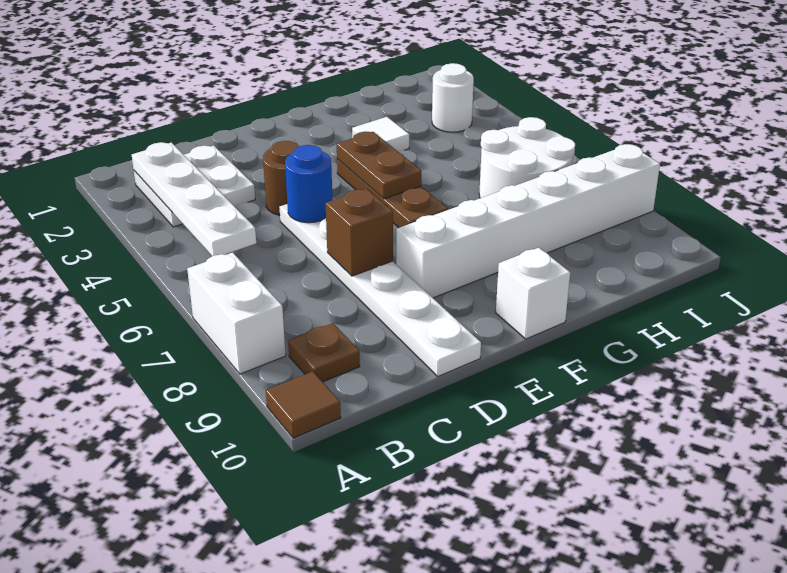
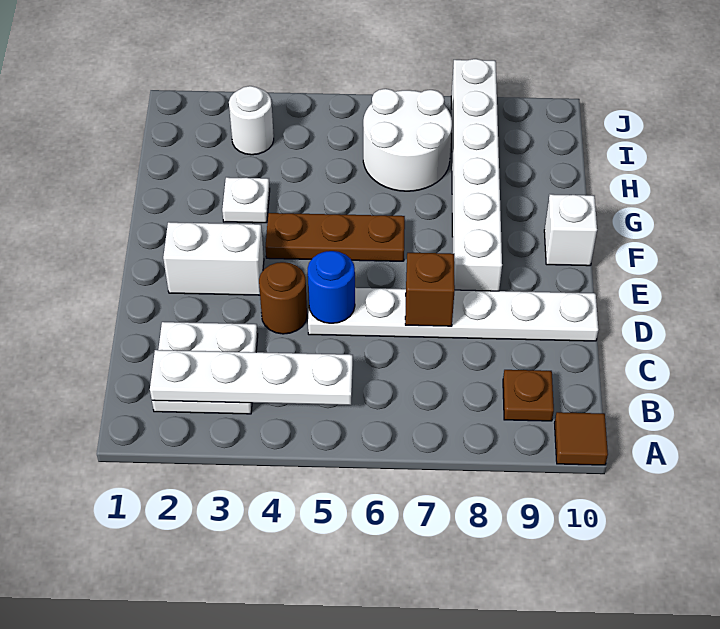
white brick A7:A8 level 1 -> white brick E2:E3 level 1
brown plate F4:F5 level 2 -> none
white tile G3 level 1 -> white plate G3 level 1

